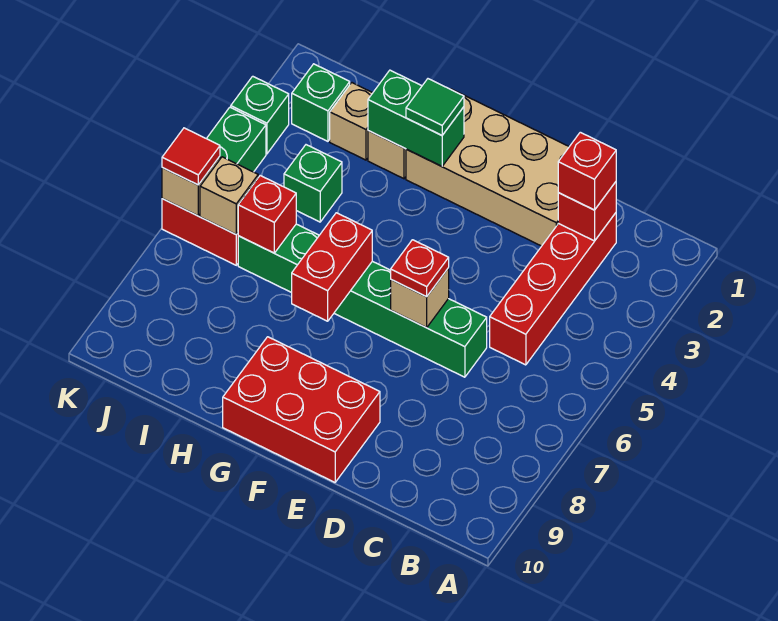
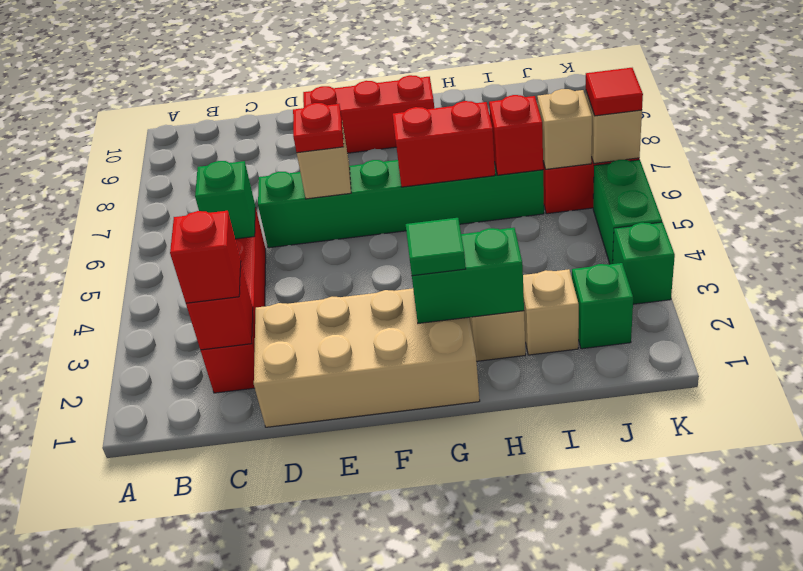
red brick E9:G10 level 1 -> red brick E9:G9 level 1
red brick G6:G7 level 2 -> red brick G6:H6 level 2
green brick I4 level 1 -> green brick C5 level 2

